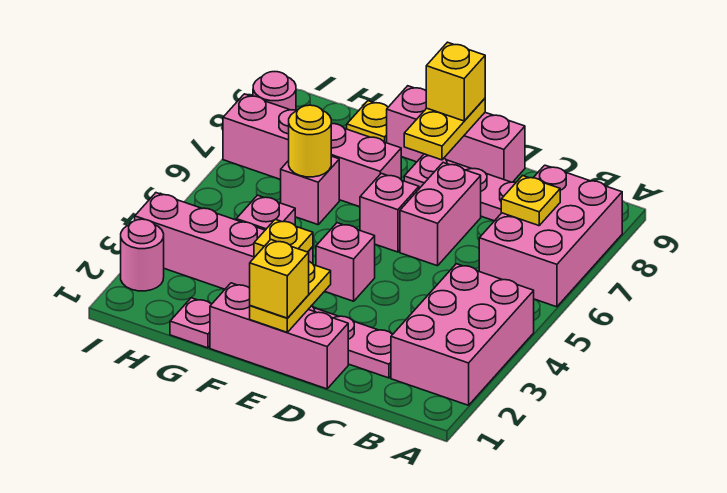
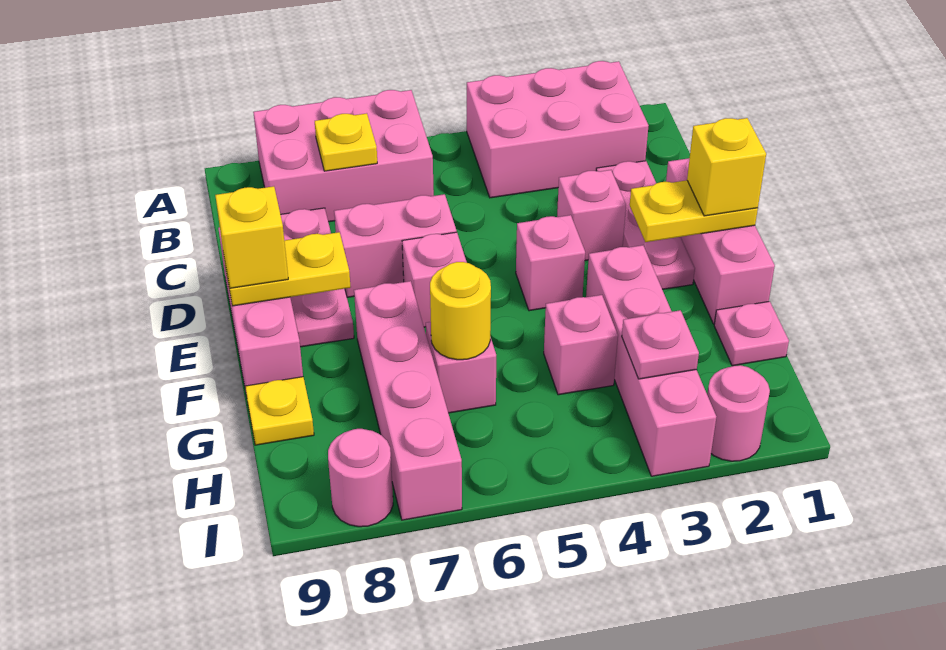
none -> pink brick D3 level 1
yellow plate F3 level 2 -> none
none -> pink plate H3 level 2

